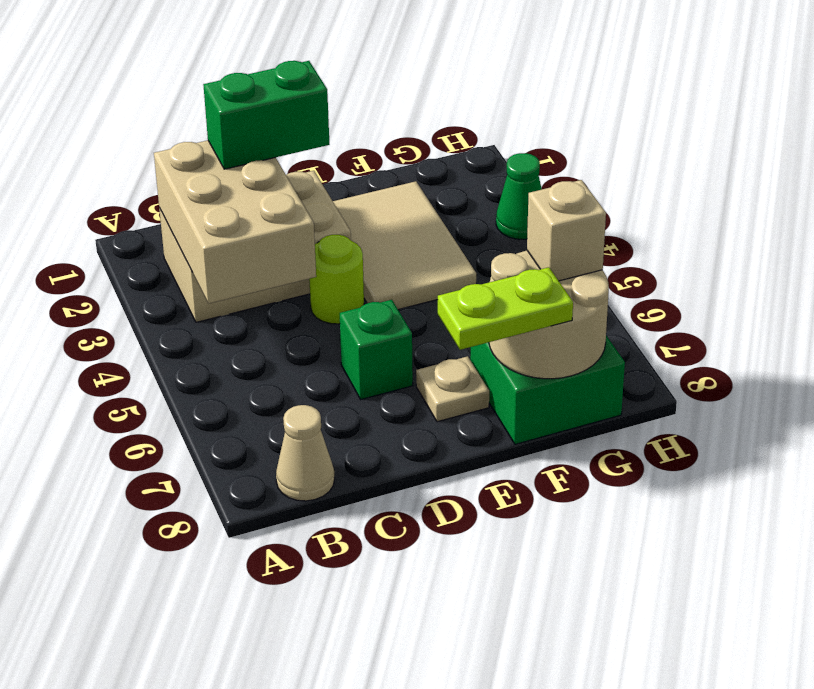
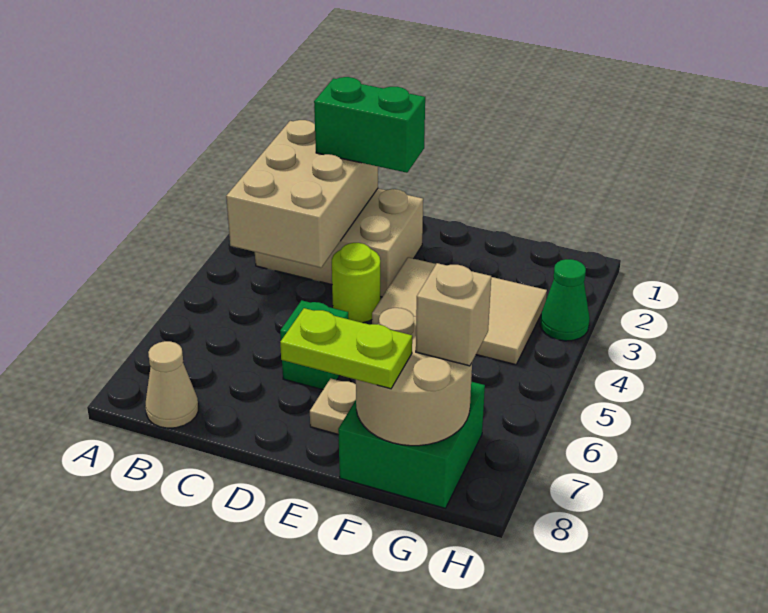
tan tile E2:F4 level 1 -> tan tile E3:G4 level 1

